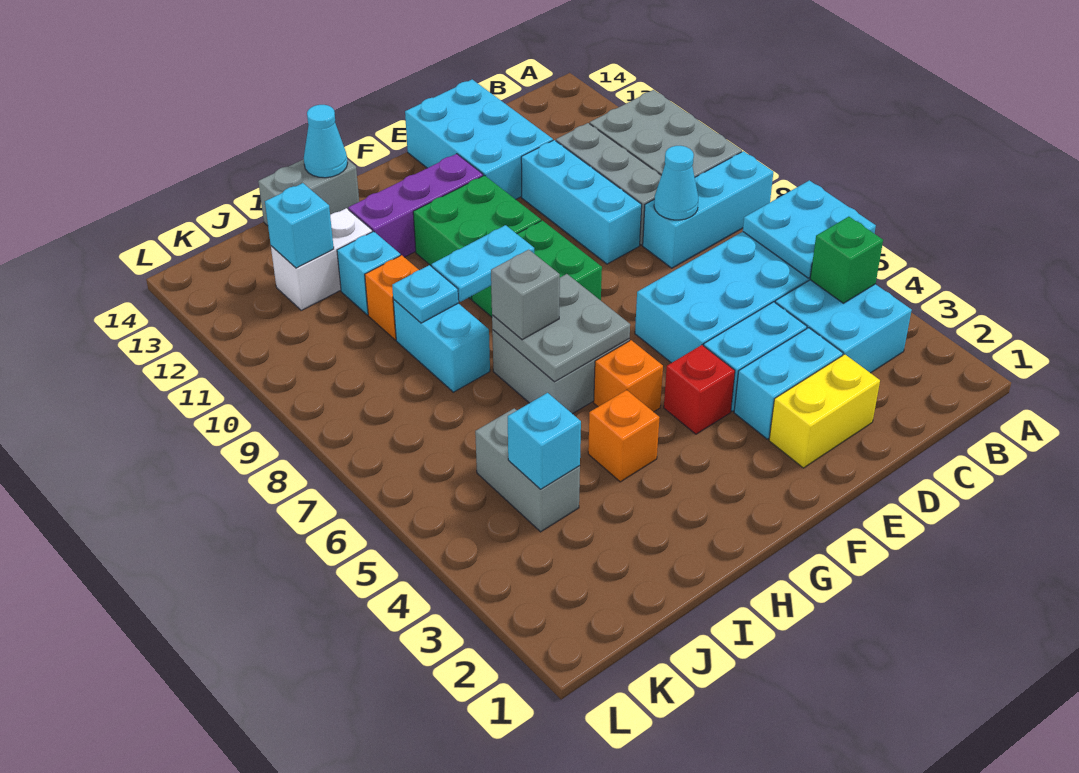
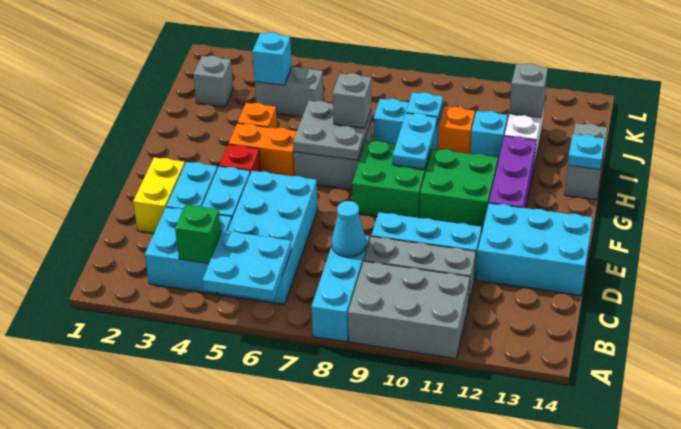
orange brick G5 level 1 -> orange brick G4:G5 level 1
cyan cone H14 level 2 -> cyan plate H14 level 2
none -> grey brick J2 level 1
cyan brick J12 level 2 -> grey brick J12 level 2

